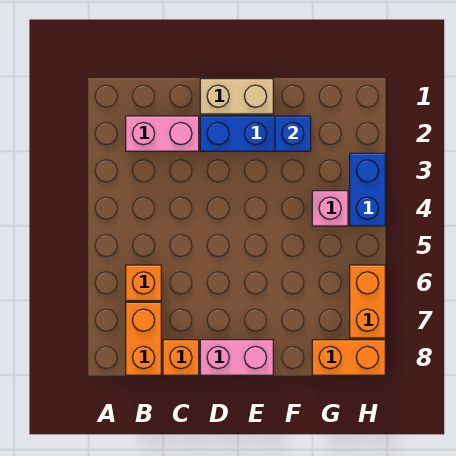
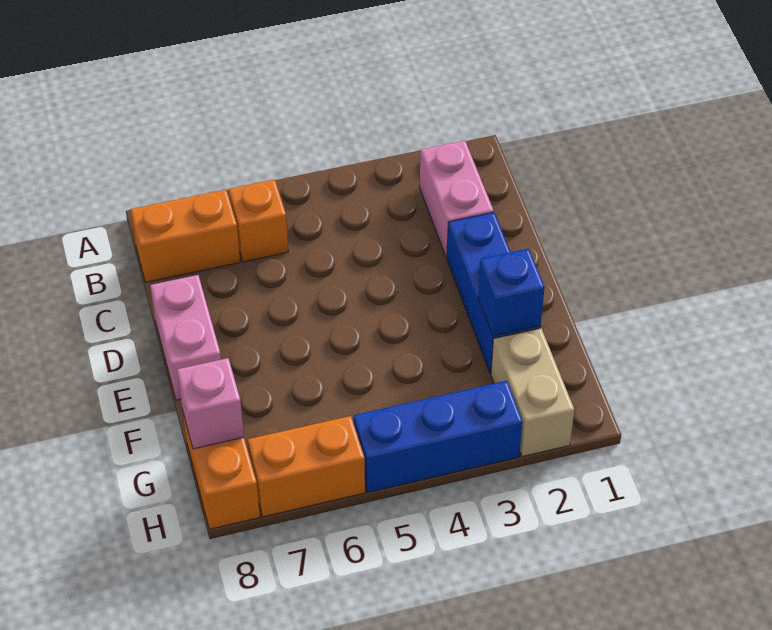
orange brick C8 level 1 -> none
tan brick D1:E1 level 1 -> tan brick G2:H2 level 1
pink brick G4 level 1 -> pink brick G8 level 2
blue brick H3:H4 level 1 -> blue brick H3:H5 level 1

